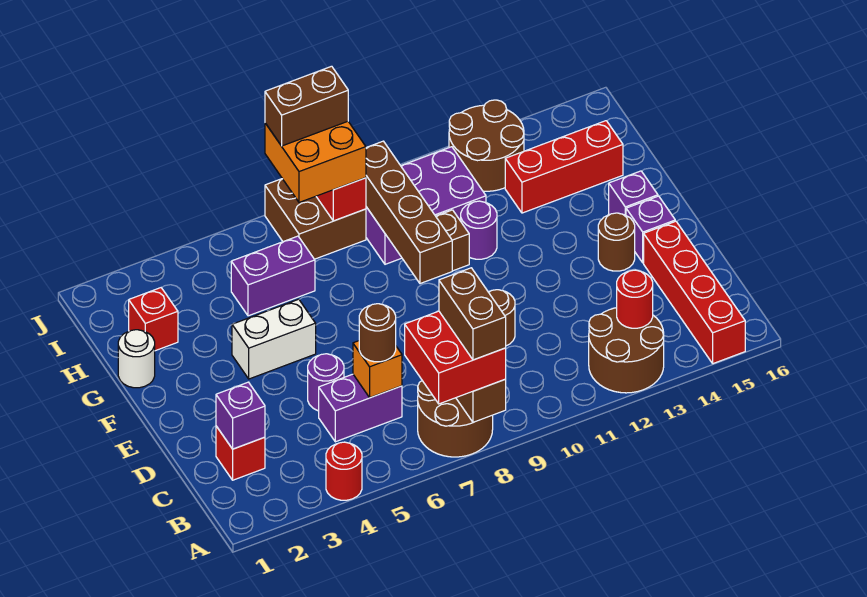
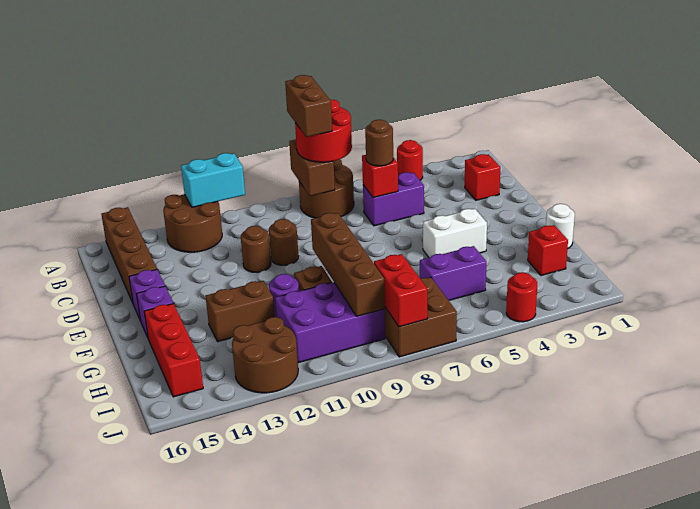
red brick A7:B8 level 3 -> red round brick A7:B8 level 3
none -> cyan brick A11:A12 level 2
red brick A15:D15 level 1 -> brown brick A15:D15 level 1
red round brick B13 level 2 -> red round brick J4 level 1
purple brick C2 level 2 -> none
orange brick C6 level 2 -> red brick C6 level 2
purple round brick D5 level 1 -> none
brown round brick E14 level 1 -> brown round brick D11 level 1
red brick H13:H15 level 1 -> red brick G15:I15 level 1
orange brick I7:J8 level 3 -> none
brown brick J7:J8 level 4 -> brown brick G12:G13 level 1

